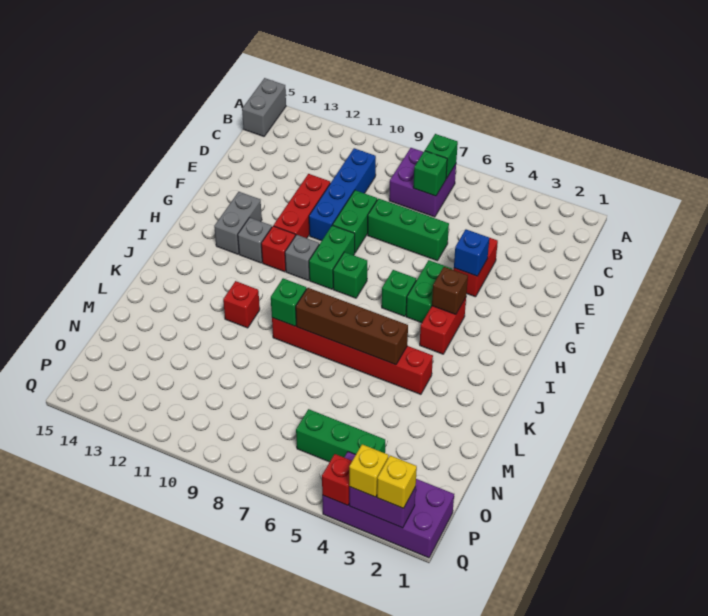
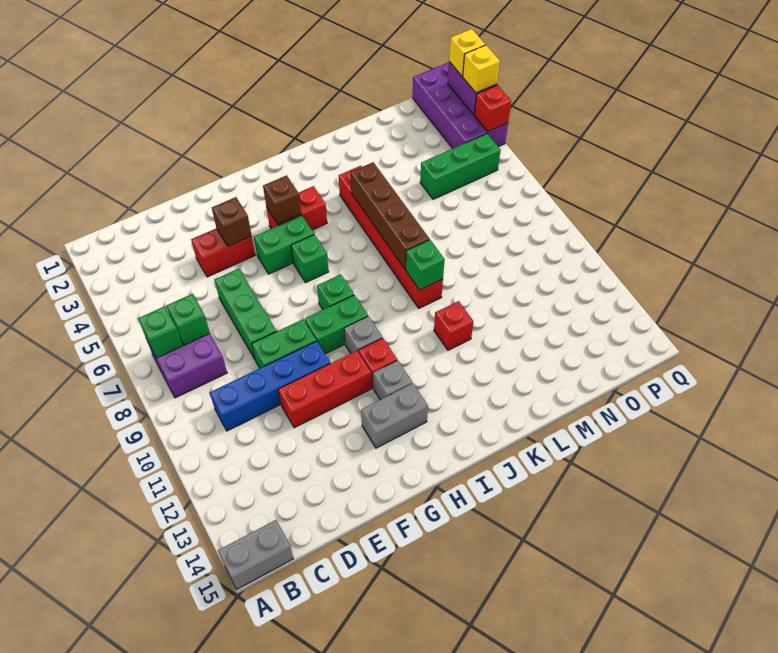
blue brick F4 level 2 -> brown brick F4 level 2
green brick O4:O6 level 1 -> green brick N5:P5 level 1

